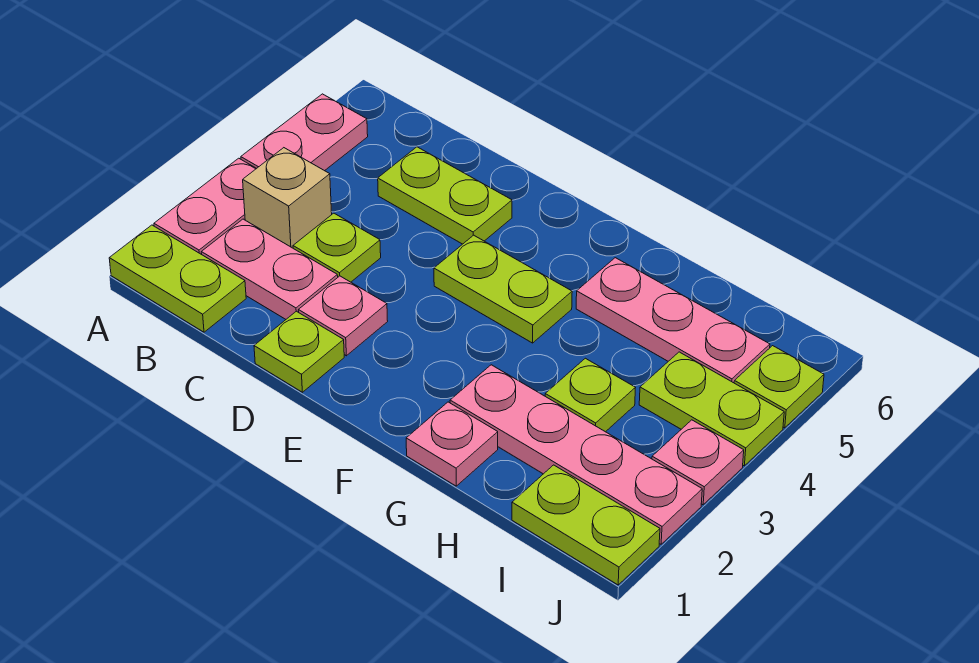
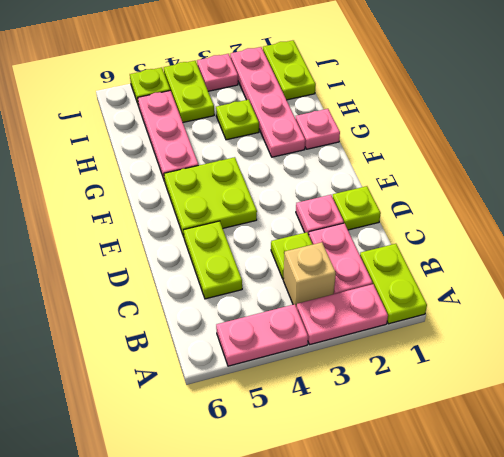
lime plate E4:F4 level 1 -> lime plate E4:F5 level 1

